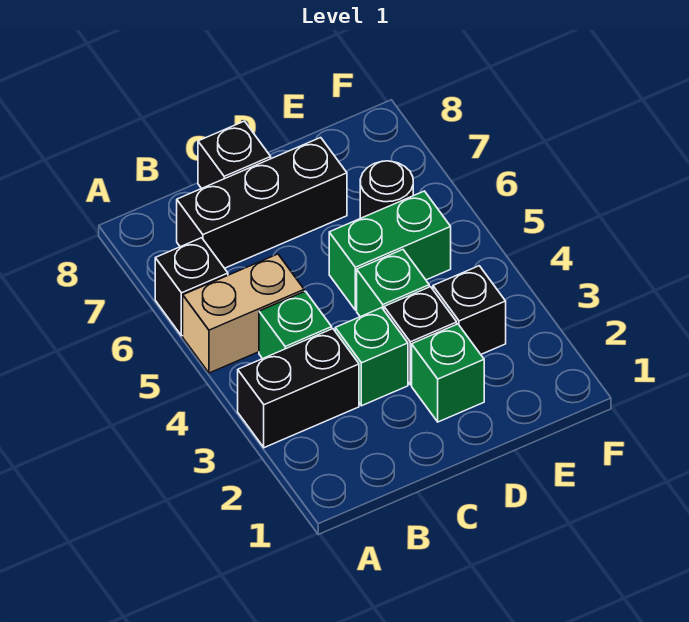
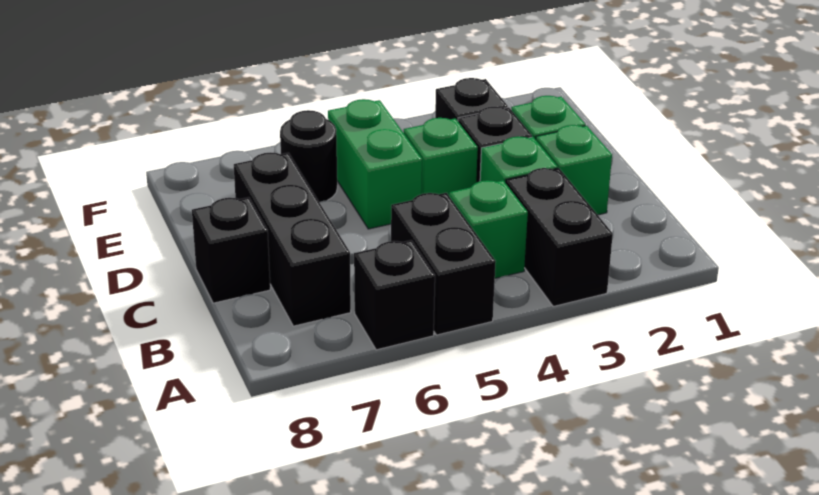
tan brick A5:B5 level 1 -> black brick A5:B5 level 1
none -> green brick C2 level 1

